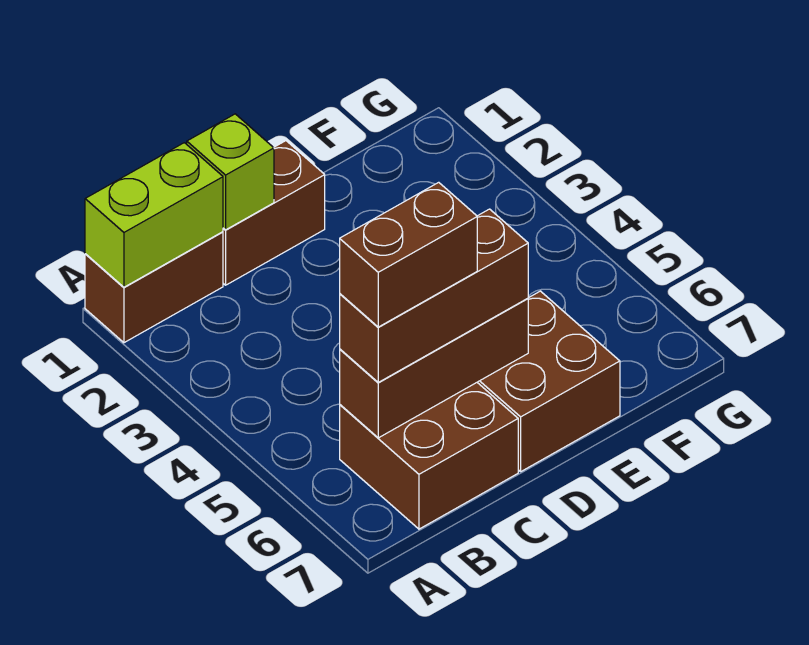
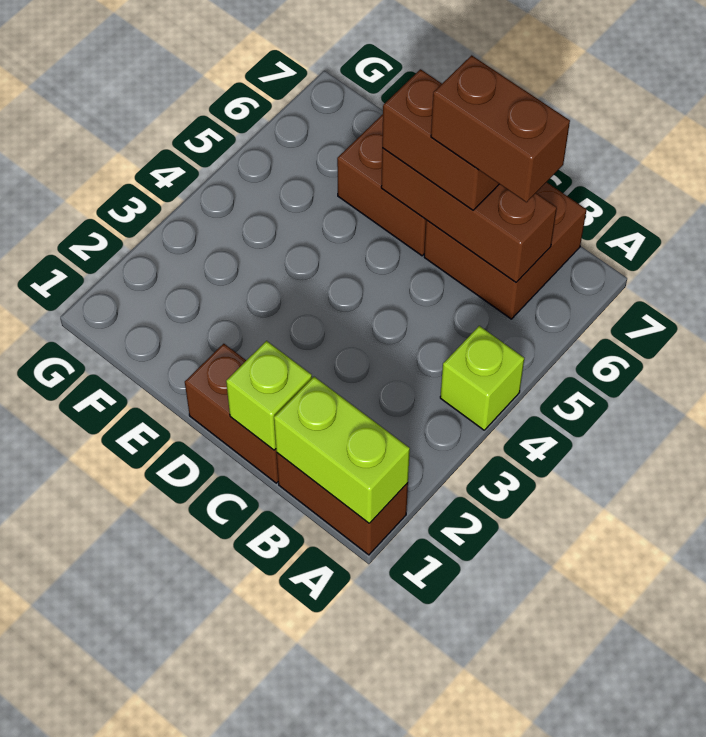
none -> lime brick A4 level 1
brown brick B6:D6 level 3 -> brown brick C6:D6 level 3

